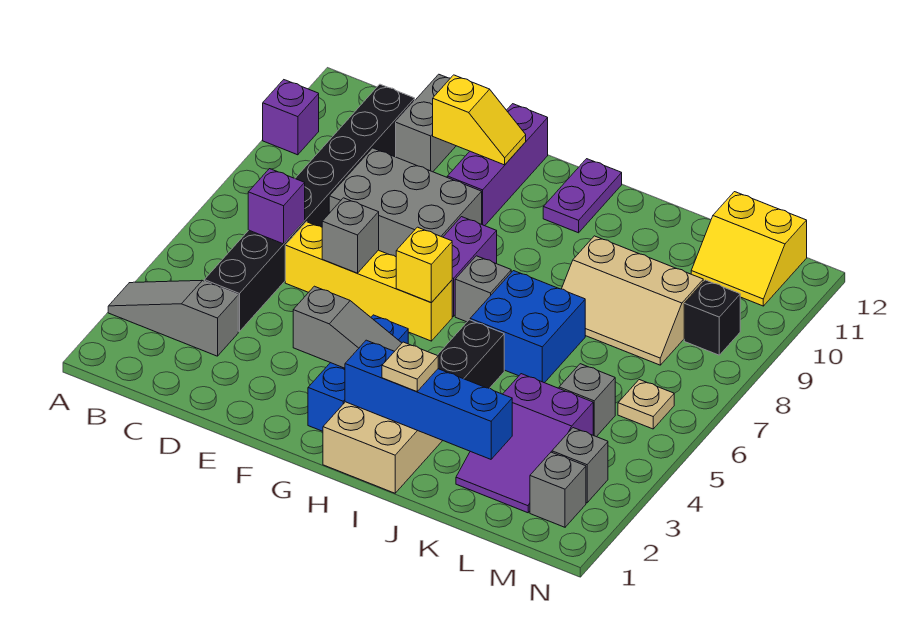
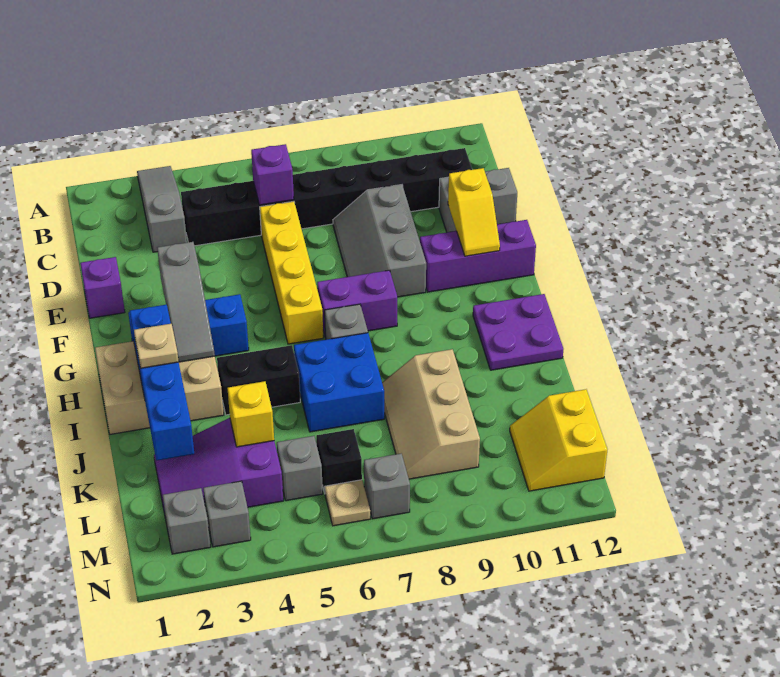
purple brick A10 level 1 -> purple brick E1 level 1
grey brick D8:F9 level 1 -> grey slope D8:F9 level 1 top 9
grey brick E6 level 2 -> grey brick M7 level 1
yellow brick G6 level 2 -> yellow brick K4 level 2
purple plate H11:H12 level 1 -> purple plate H11:I12 level 1
black brick M9 level 1 -> black brick L6 level 1

